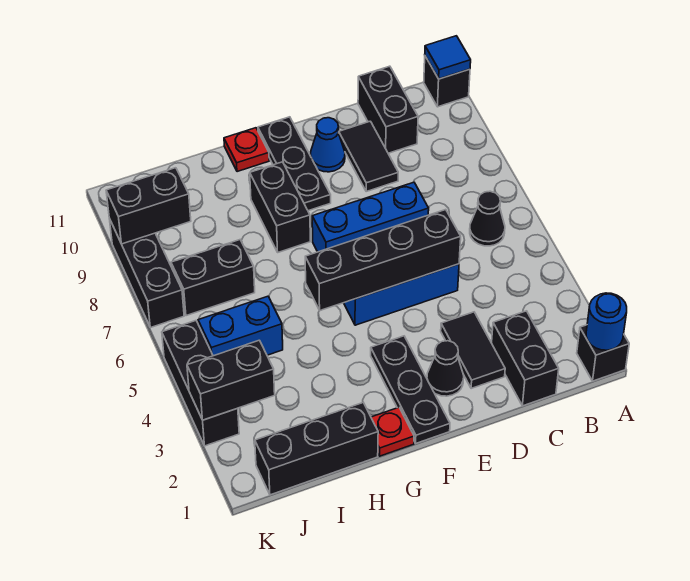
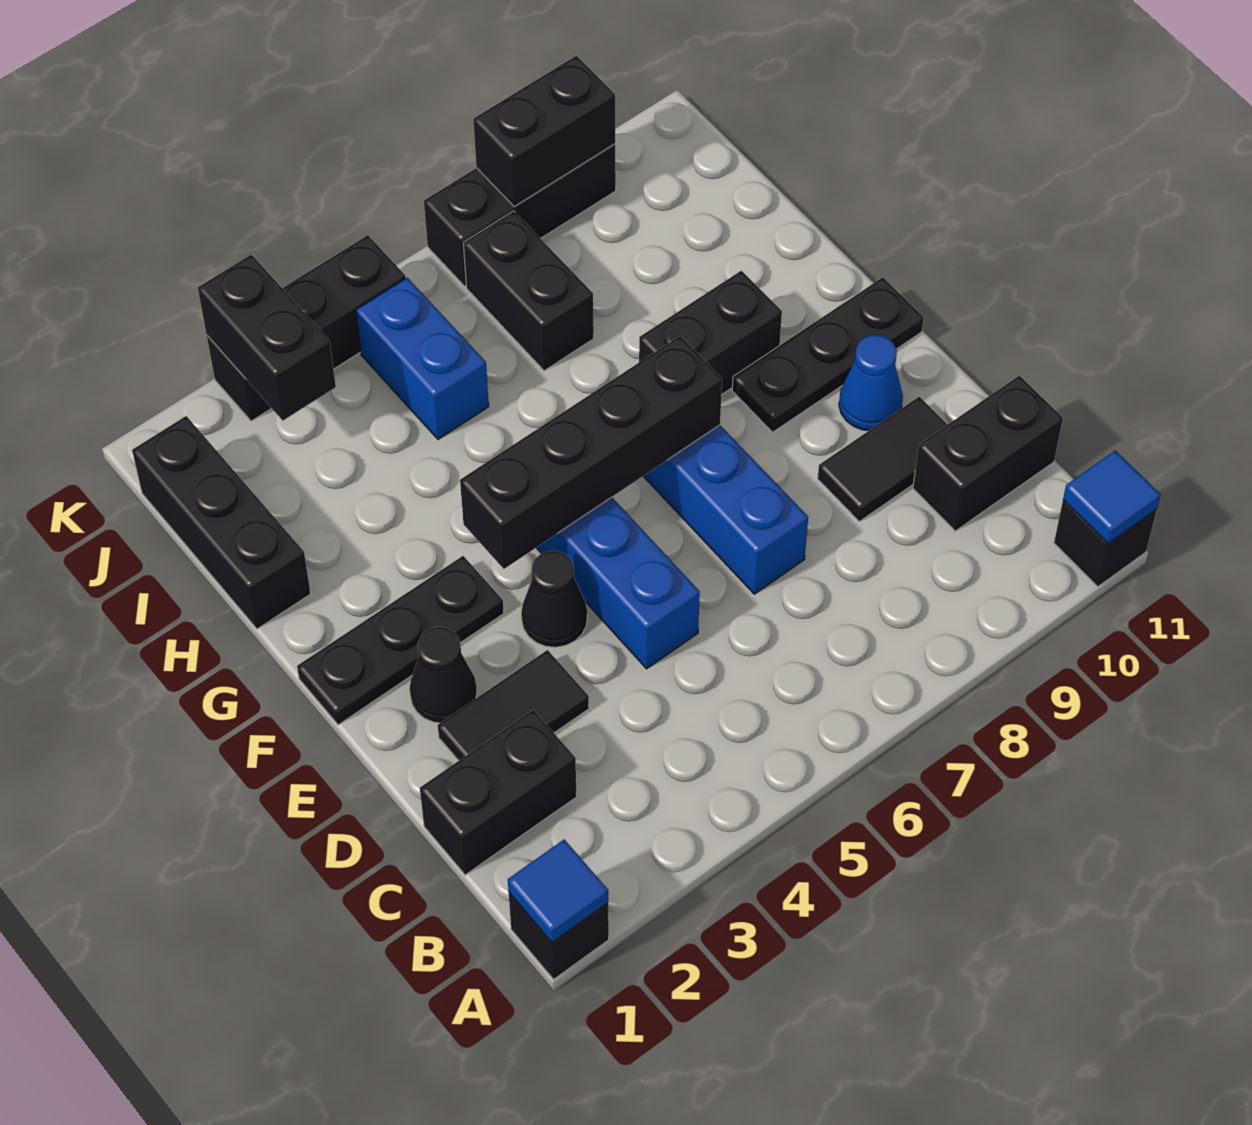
blue round brick A1 level 2 -> blue tile A1 level 2
black cone B6 level 1 -> black cone E4 level 1
black brick D5:G5 level 2 -> black brick F4:F7 level 2
red plate G1 level 1 -> none
red plate G11 level 1 -> none
black brick J9:K9 level 2 -> black brick K8:K9 level 2

